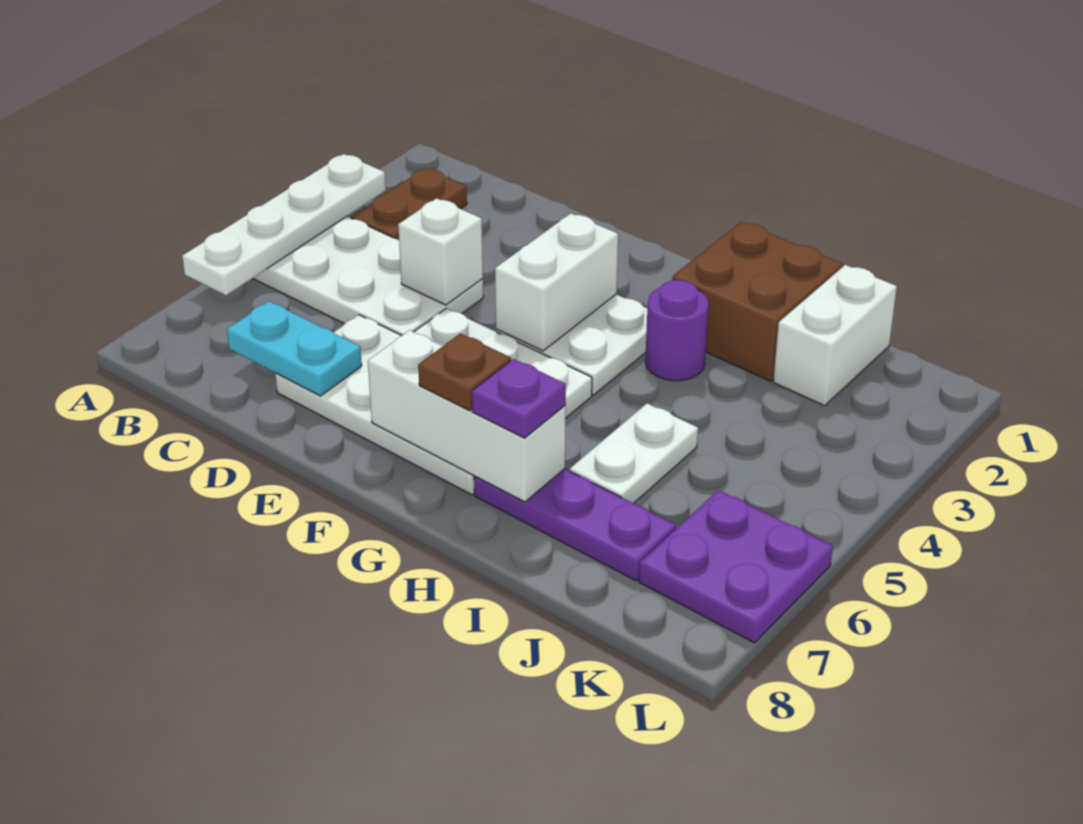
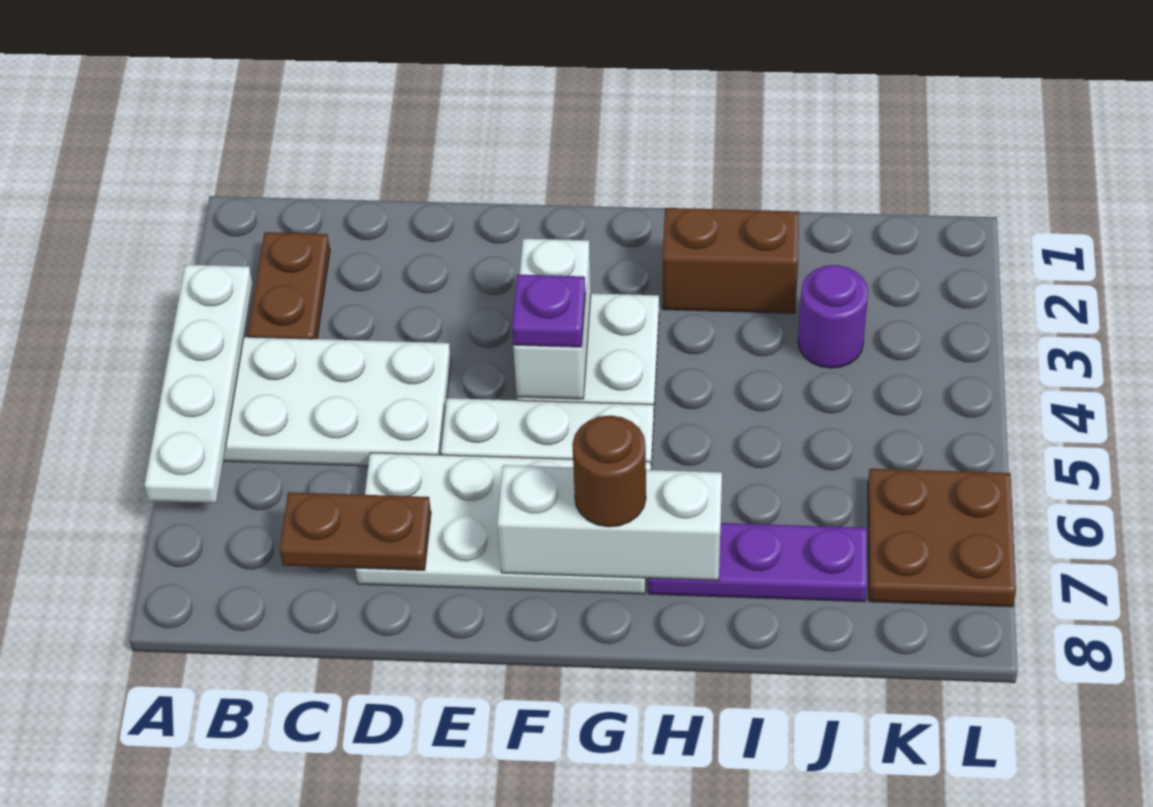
cyan plate C7:D7 level 2 -> brown plate C7:D7 level 2
white brick D4 level 2 -> none
brown plate G7 level 3 -> brown round brick G7 level 3
brown brick H1:I2 level 1 -> brown brick H2:I2 level 1
purple round brick H3 level 1 -> purple round brick J3 level 1
purple plate H7 level 3 -> purple plate F4 level 3
white plate I5:I6 level 1 -> none
white brick J1:J2 level 1 -> none
purple plate K6:L7 level 1 -> brown plate K6:L7 level 1

